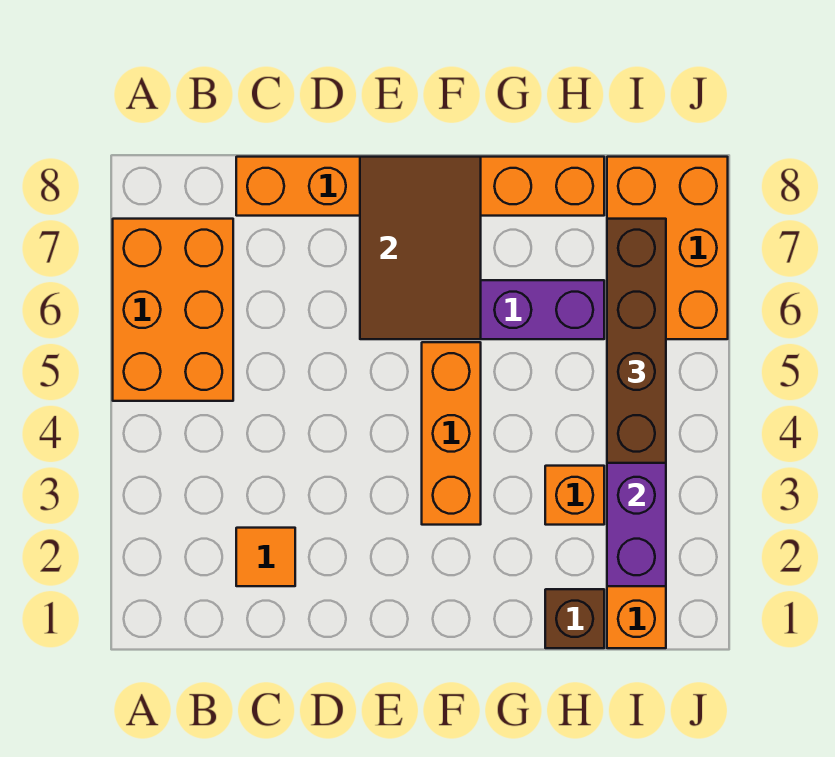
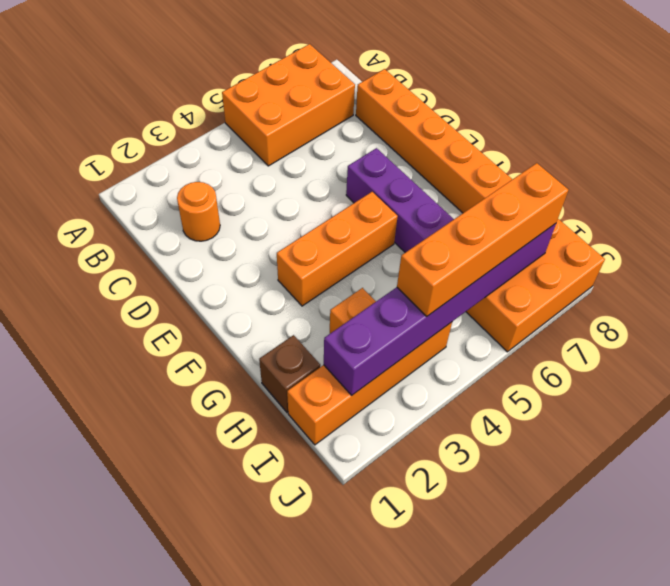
orange tile C2 level 1 -> orange round brick C2 level 1
brown tile E6:F8 level 2 -> none
brown brick I4:I7 level 3 -> orange brick I4:I7 level 3

